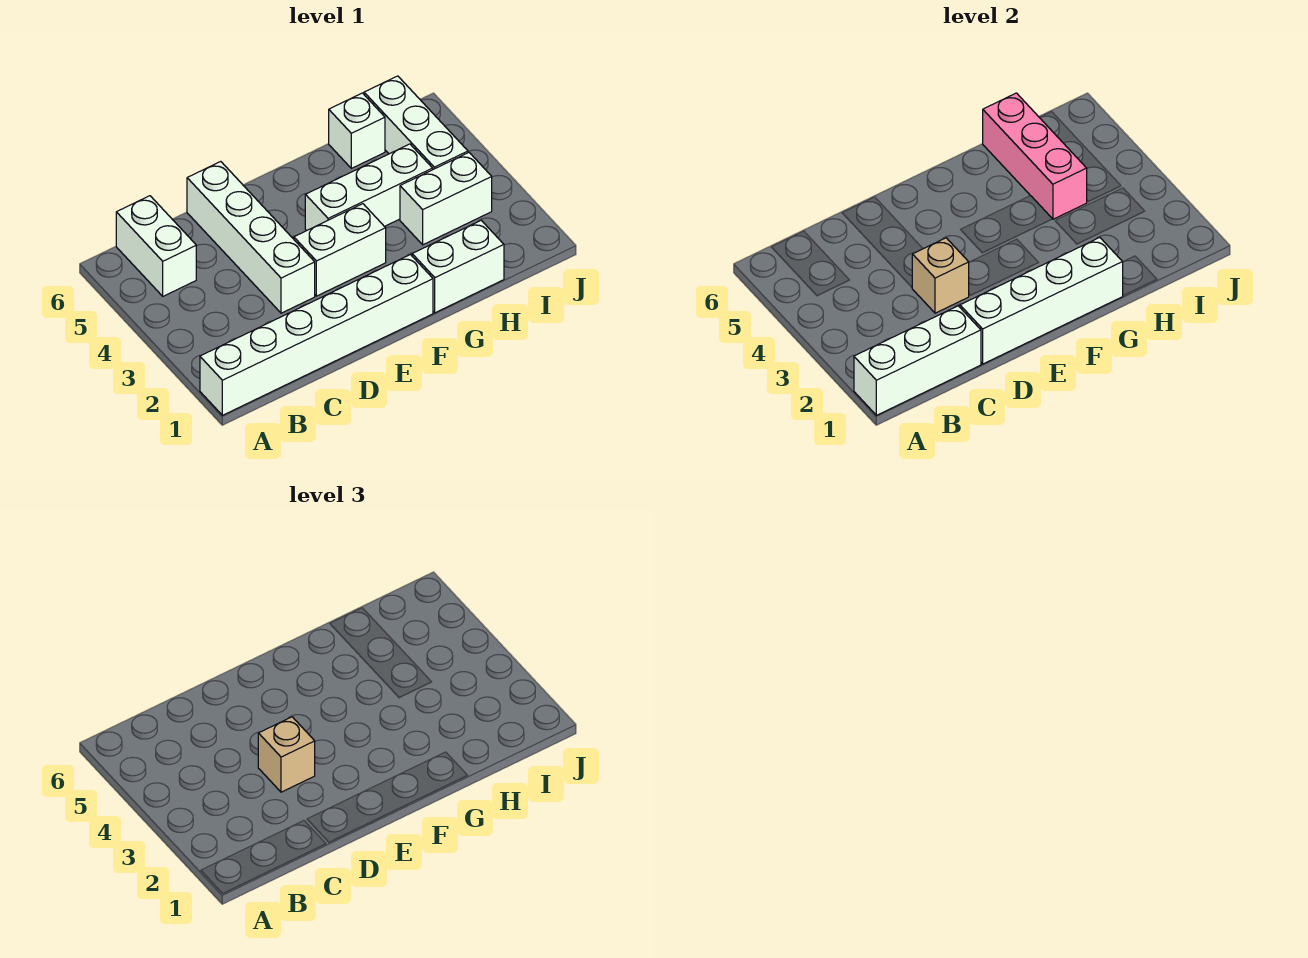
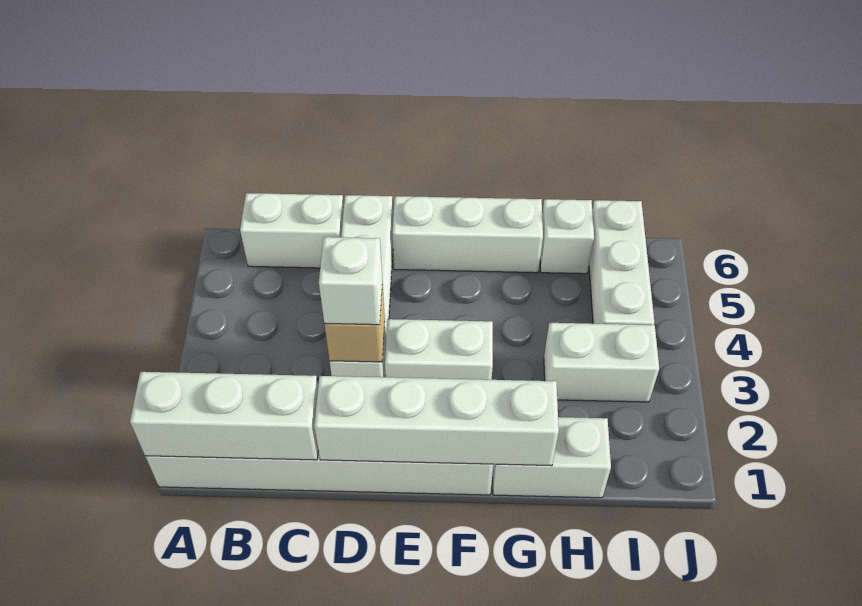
white brick B5:B6 level 1 -> white brick B6:C6 level 1
tan brick D3 level 3 -> white brick D3 level 3
white brick F4:H4 level 1 -> white brick E6:G6 level 1
pink brick H4:H6 level 2 -> none

